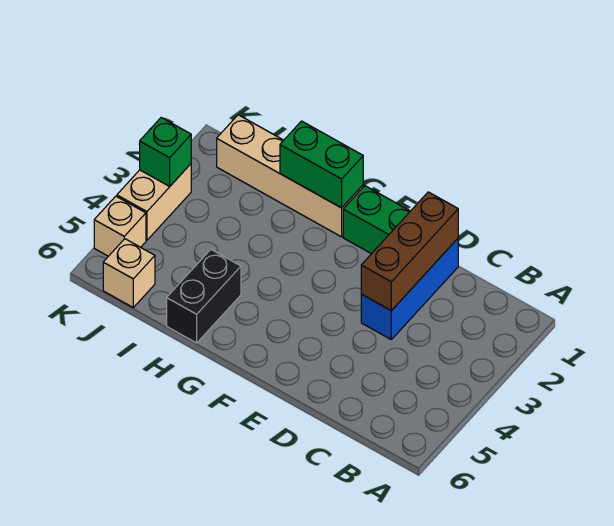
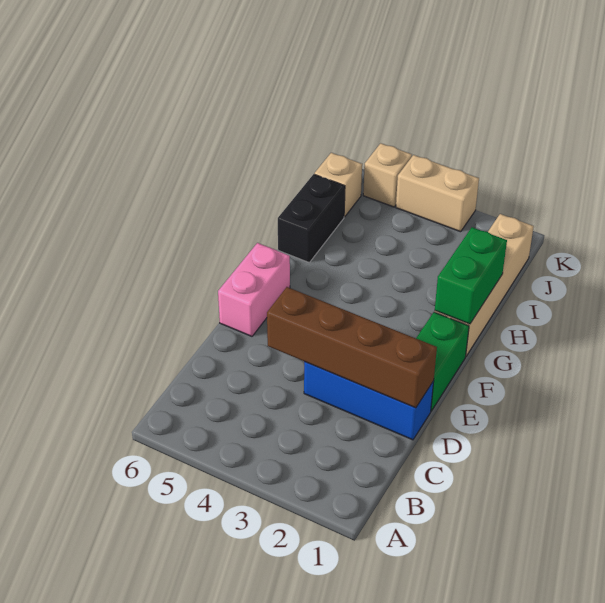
brown brick D1:D3 level 2 -> brown brick D1:D4 level 2
none -> pink brick E6:F6 level 1
black brick H5:H6 level 1 -> black brick H6:I6 level 1
green brick K3 level 2 -> none

